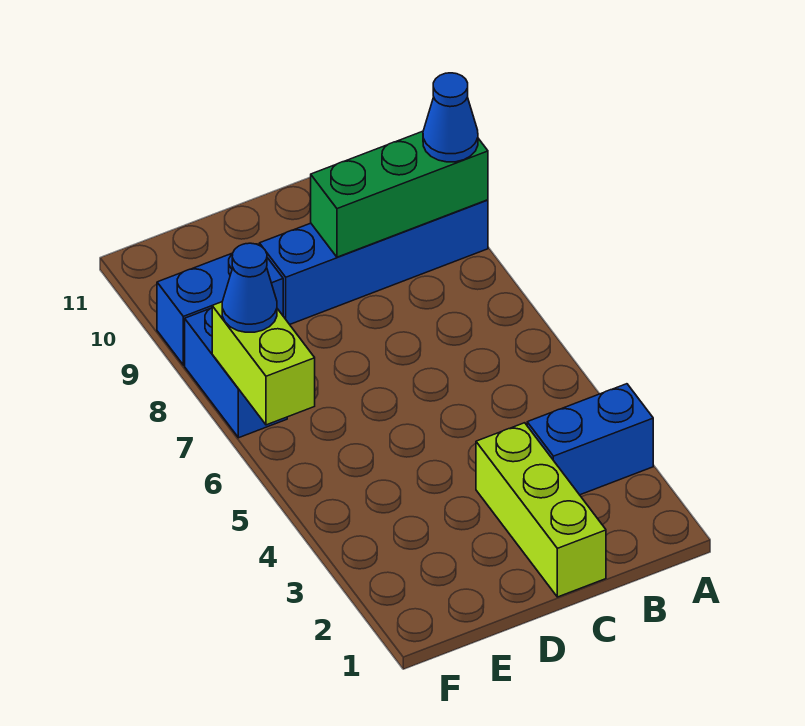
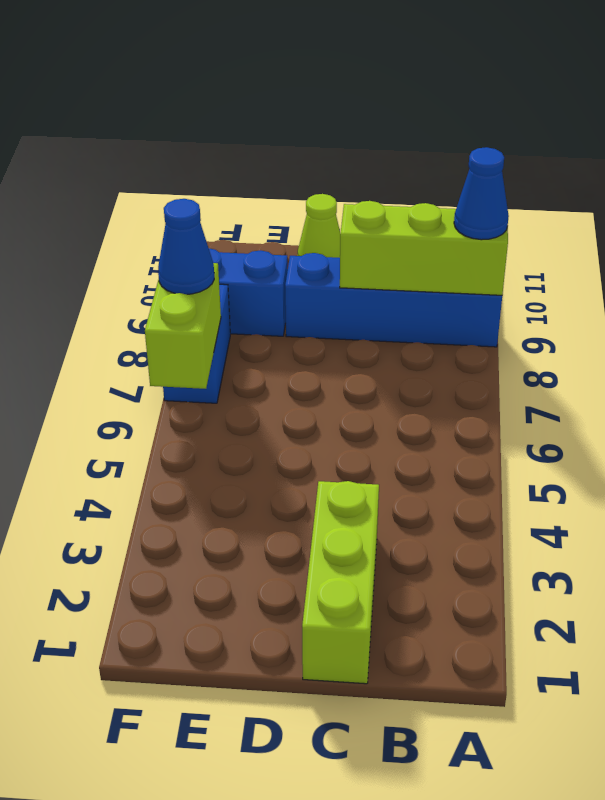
blue brick A3:B3 level 1 -> none
green brick A9:C9 level 2 -> lime brick A9:C9 level 2
none -> lime cone D11 level 1

